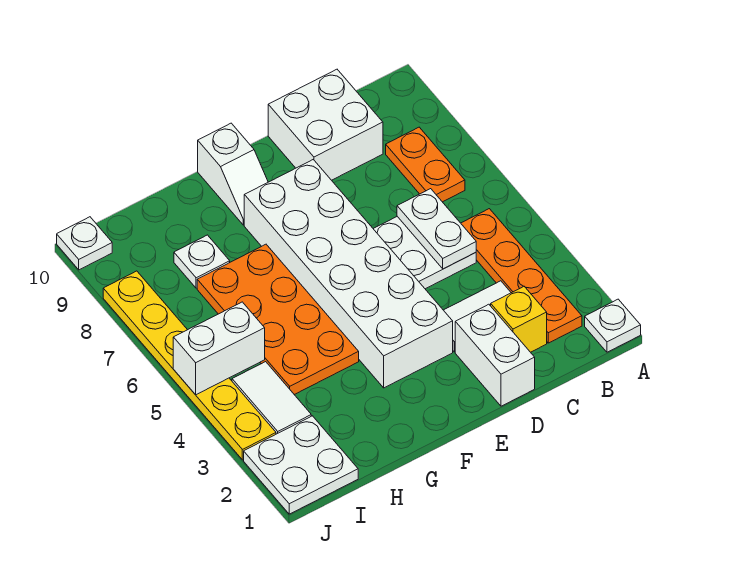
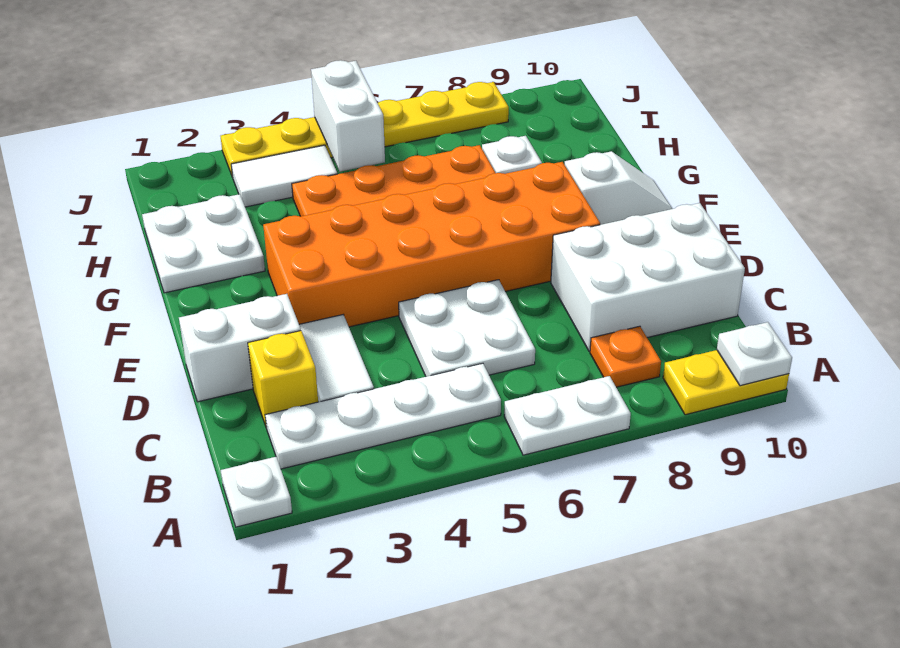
none -> yellow plate A9:A10 level 1
orange plate B2:B5 level 1 -> white plate B2:B5 level 1
orange plate B7:B8 level 1 -> orange plate B8 level 1
white plate C5:C6 level 2 -> white plate A6:A7 level 1
white brick C9:D10 level 1 -> white brick C8:D10 level 1
white brick E3:F8 level 1 -> orange brick E3:F8 level 1
white slope F9:F10 level 1 top 10 -> white slope F9:F10 level 1 top 9
white plate I1:J2 level 1 -> white plate G1:H2 level 1
white plate J10 level 1 -> white plate A10 level 2

